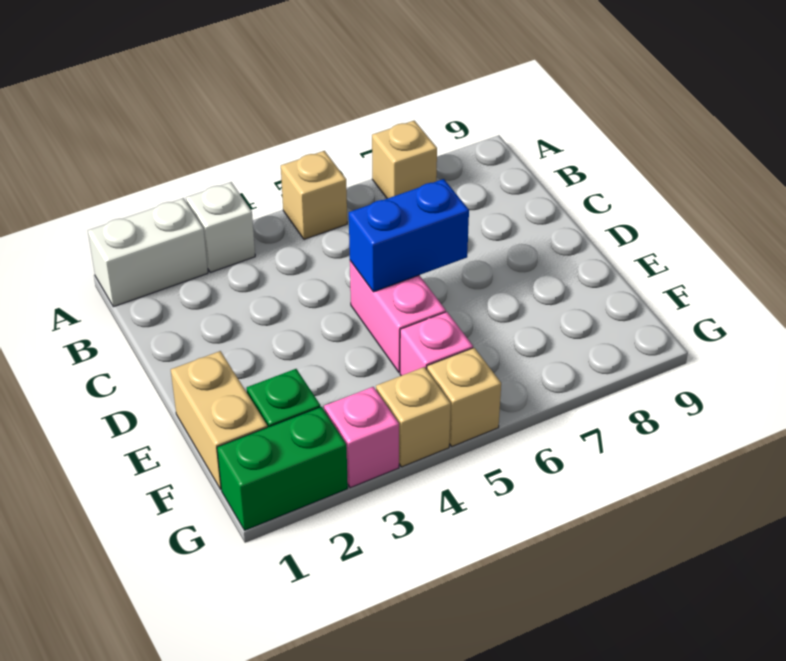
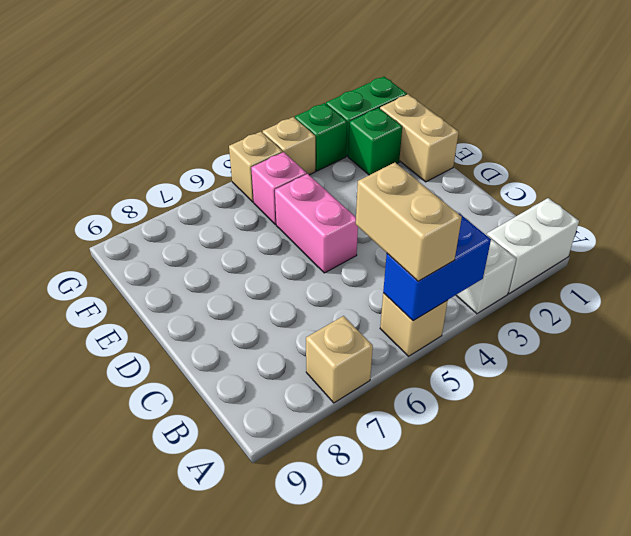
none -> tan brick A5:B5 level 3
blue brick D5:D6 level 2 -> blue brick A4:A5 level 2
pink brick G3 level 1 -> green brick G3 level 1

